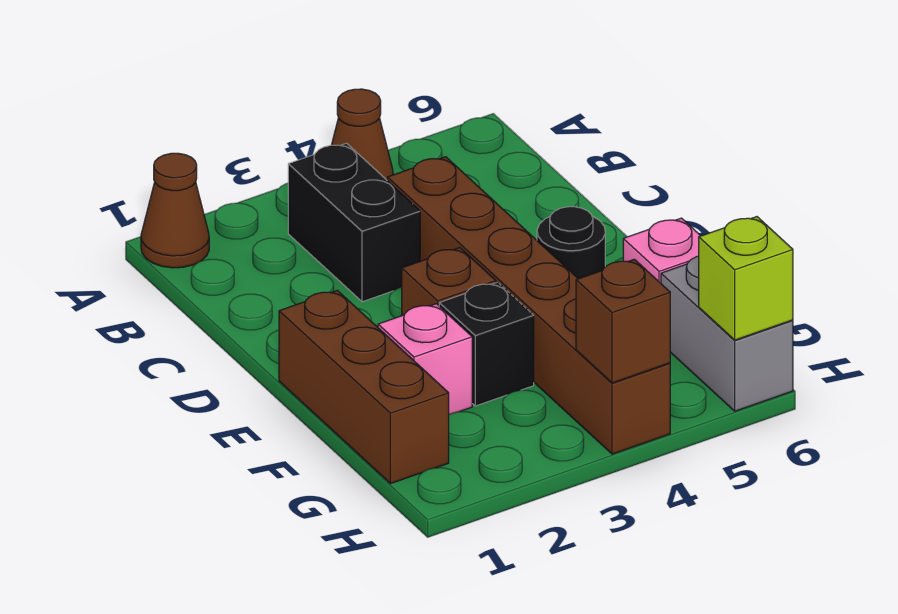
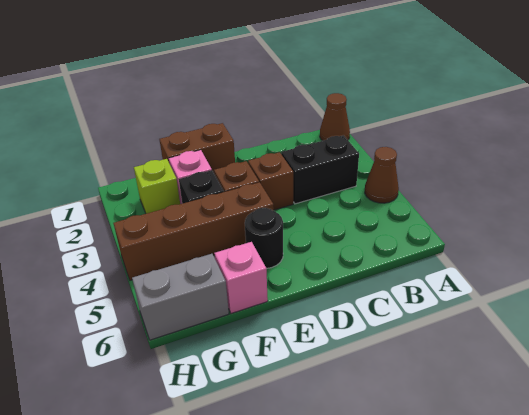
brown brick C4:H4 level 1 -> brown brick E4:H4 level 1
brown brick E1:G1 level 1 -> brown brick E1:F1 level 1
brown brick H4 level 2 -> brown brick D3 level 1
lime brick H6 level 2 -> lime brick G2 level 1

